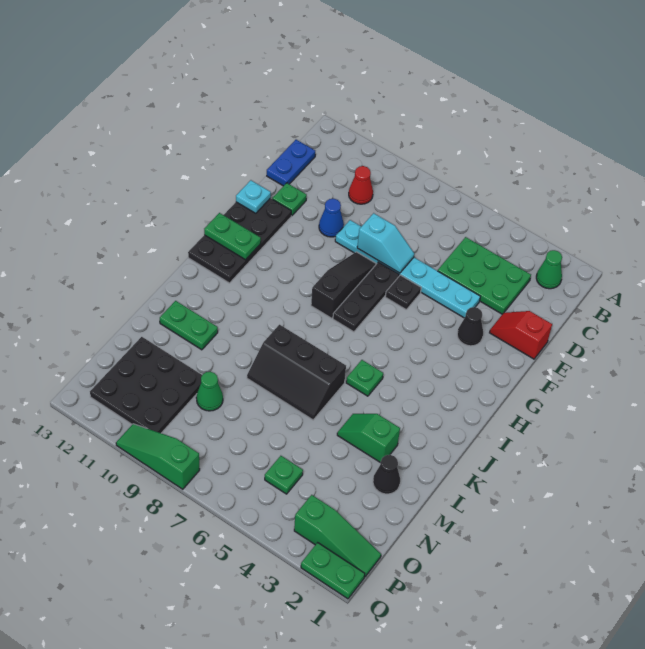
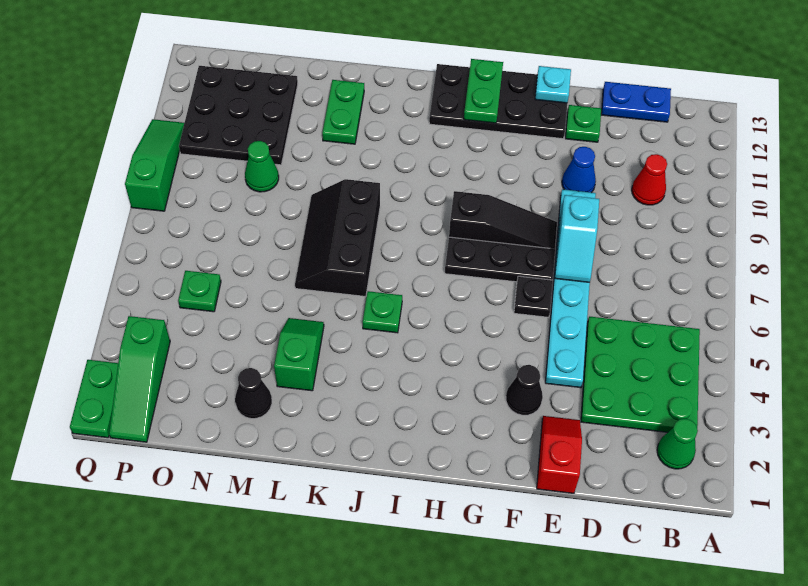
green plate C3:D5 level 1 -> green plate B3:D5 level 1

